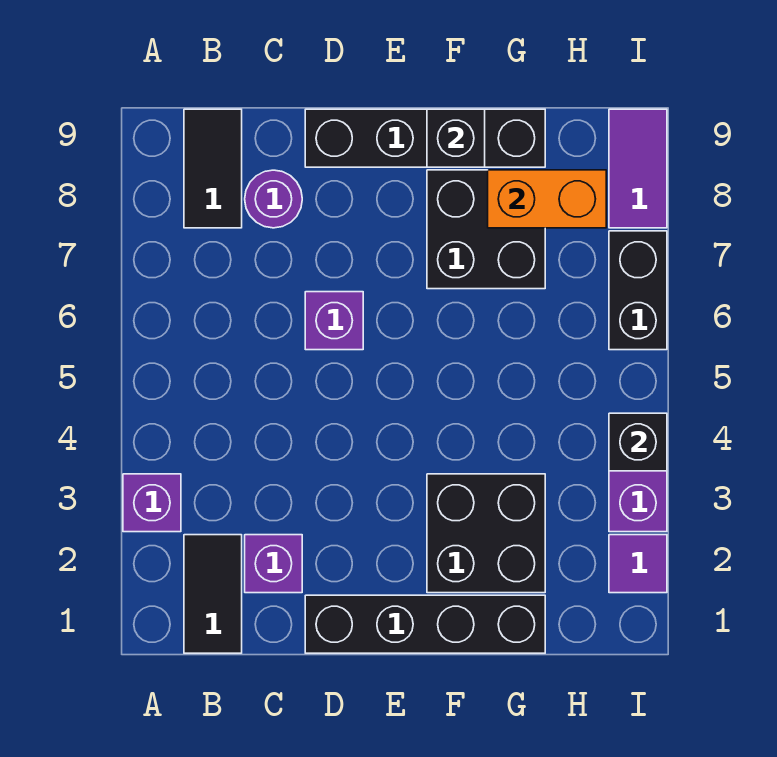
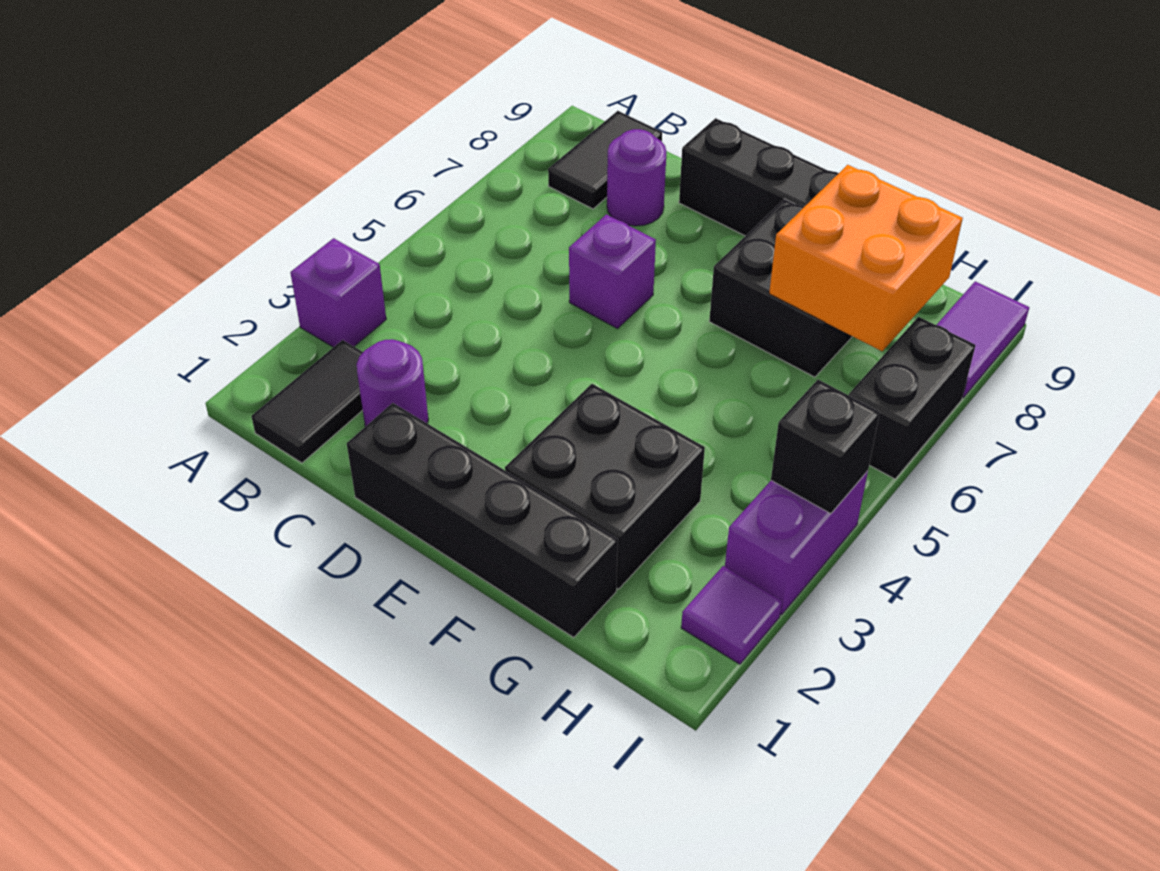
purple brick C2 level 1 -> purple round brick C2 level 1
black brick F9 level 2 -> none
orange brick G8:H8 level 2 -> orange brick G7:H8 level 2

